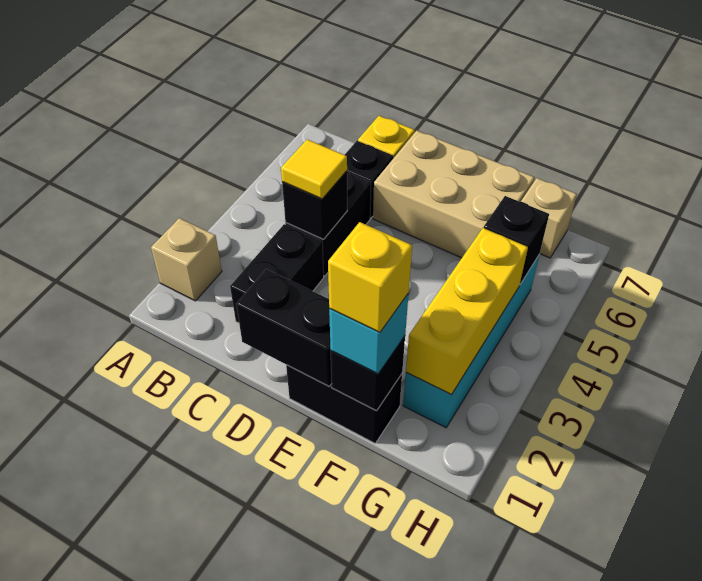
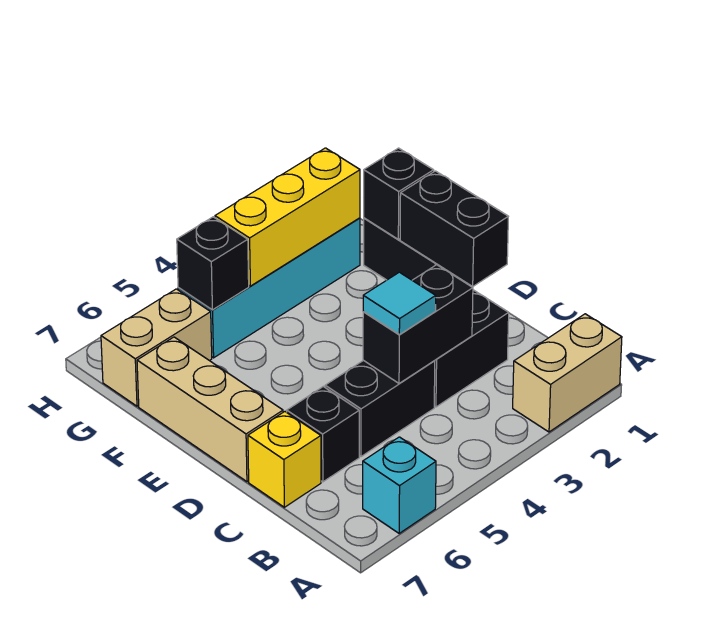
tan brick A2 level 1 -> tan brick A1:A2 level 1
black brick C4 level 2 -> black brick C3:C4 level 2
yellow tile C4 level 3 -> cyan tile C4 level 3
tan brick D6:F7 level 1 -> tan brick D7:F7 level 1
cyan brick F1 level 3 -> cyan brick A6 level 1
yellow brick F1 level 4 -> none
tan brick G7 level 1 -> tan brick G6:G7 level 1

